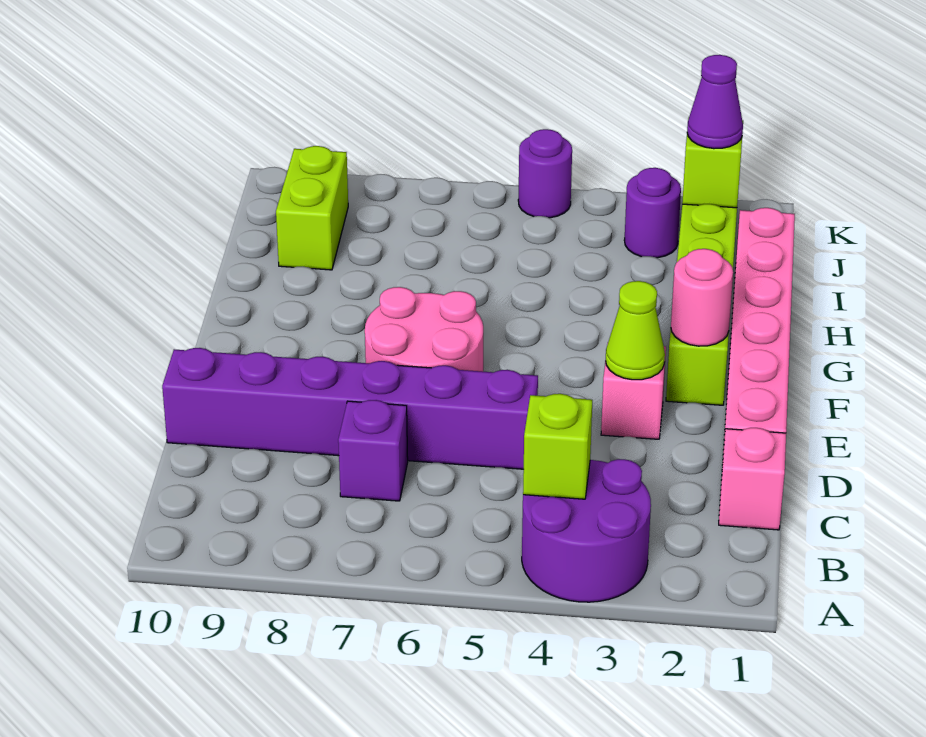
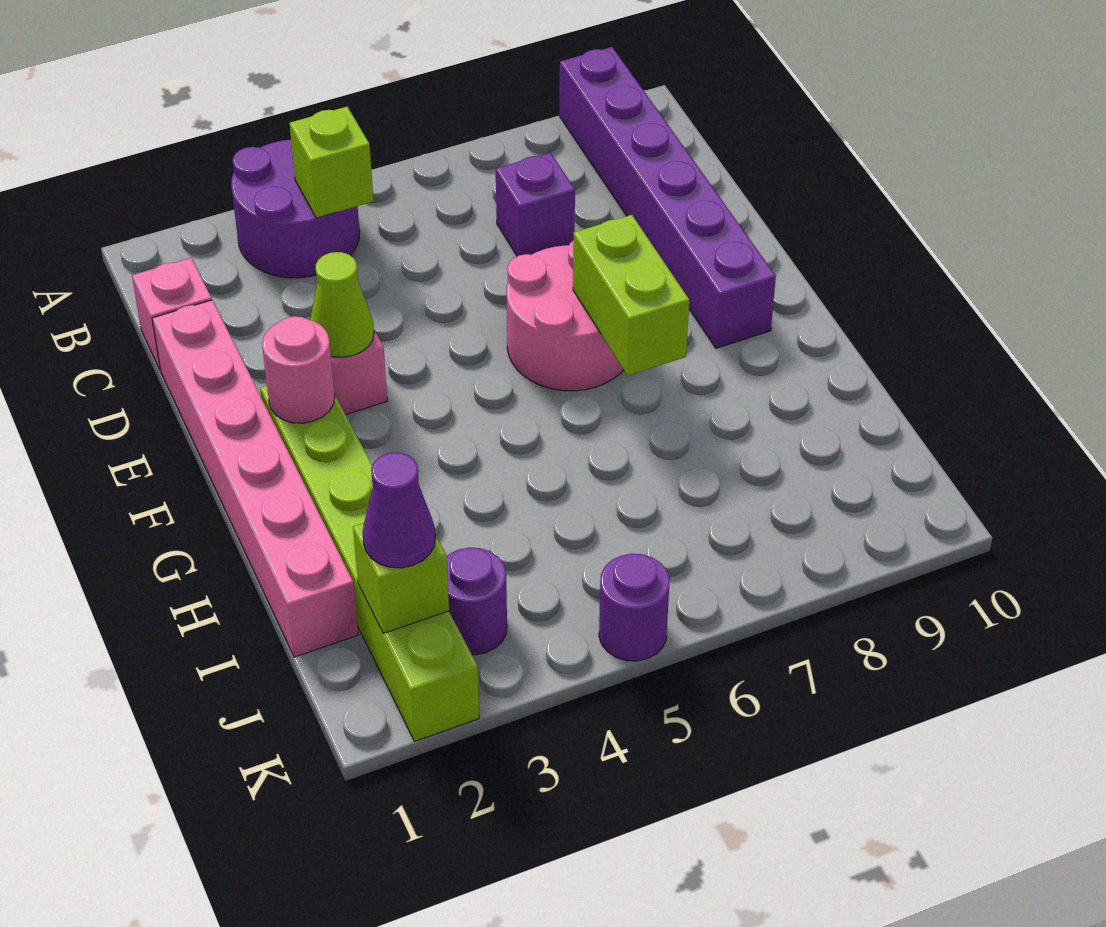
purple brick D5:D10 level 1 -> purple brick A9:F9 level 1
lime brick I9:J9 level 1 -> lime brick F7:G7 level 2

